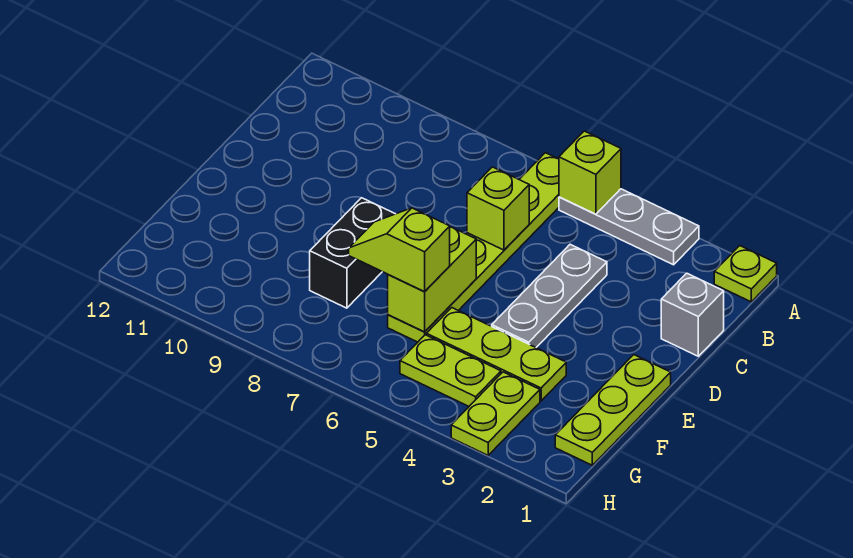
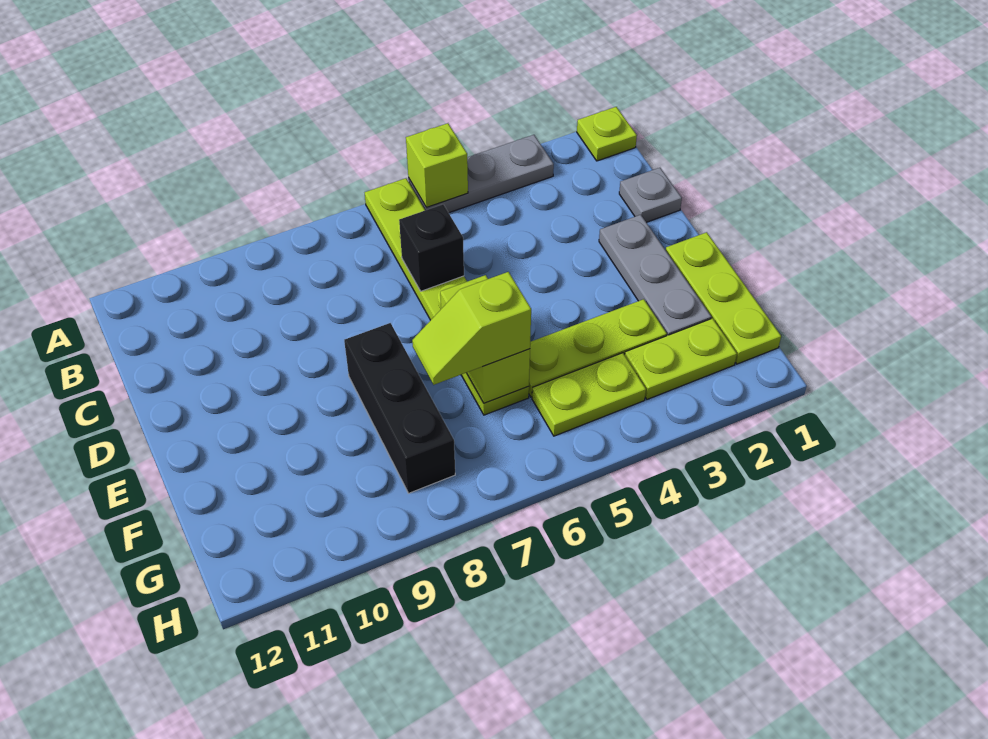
grey brick C1 level 1 -> grey plate C1 level 1
grey plate C4:E4 level 1 -> grey plate D2:F2 level 1
lime brick C6 level 2 -> black brick C6 level 2
black brick E8:F8 level 1 -> black brick E8:G8 level 1
lime plate G3:H3 level 1 -> lime plate G2:G3 level 1

